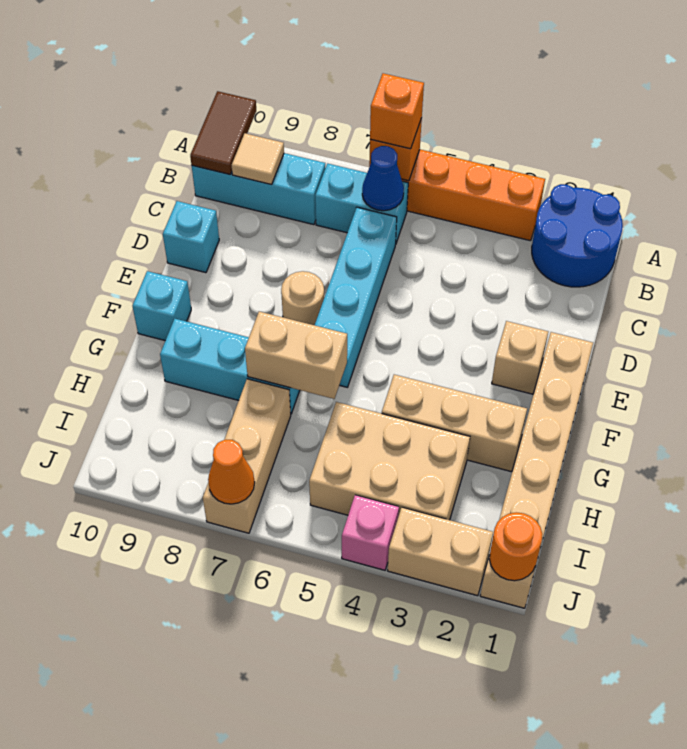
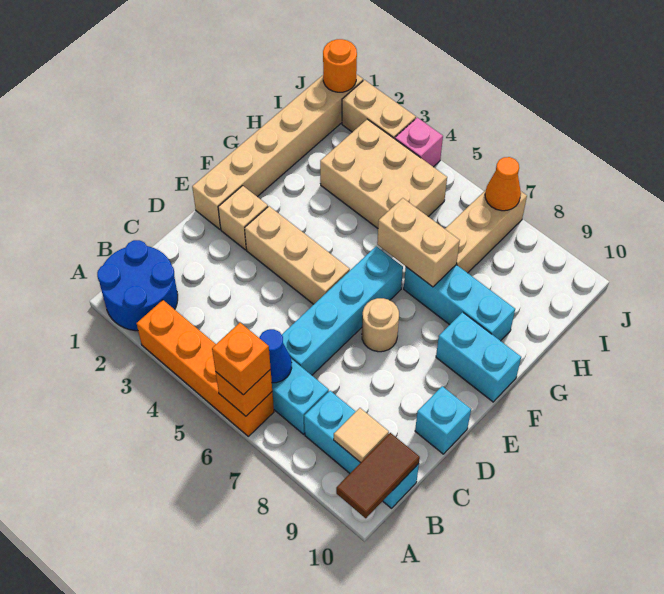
cyan brick F10 level 1 -> cyan brick F9:F10 level 1
tan brick G2:G4 level 1 -> tan brick E3:E5 level 1

